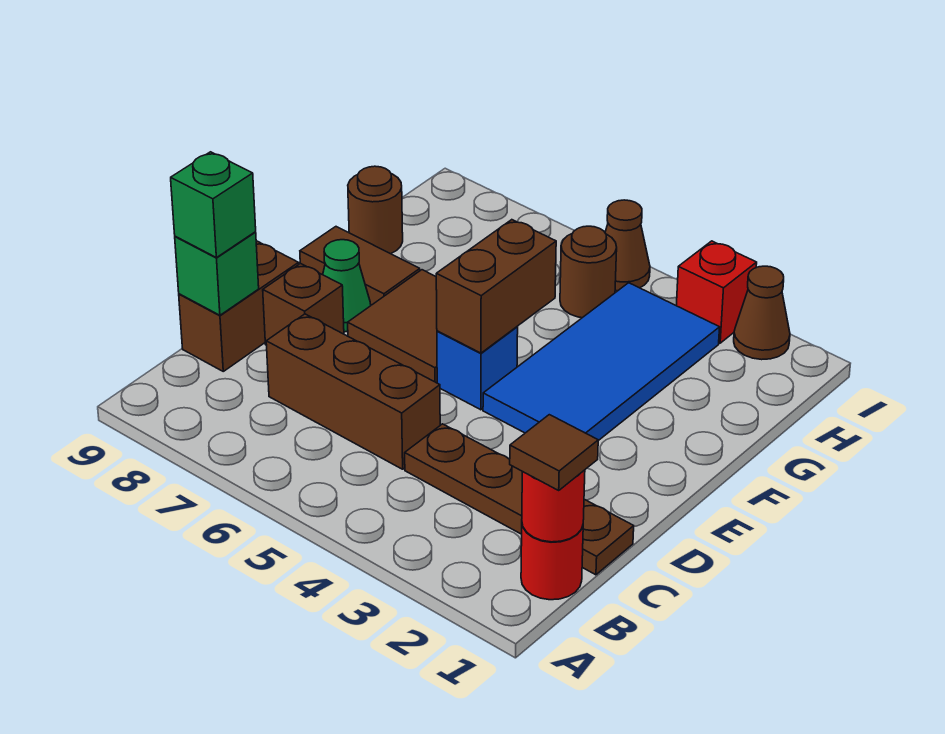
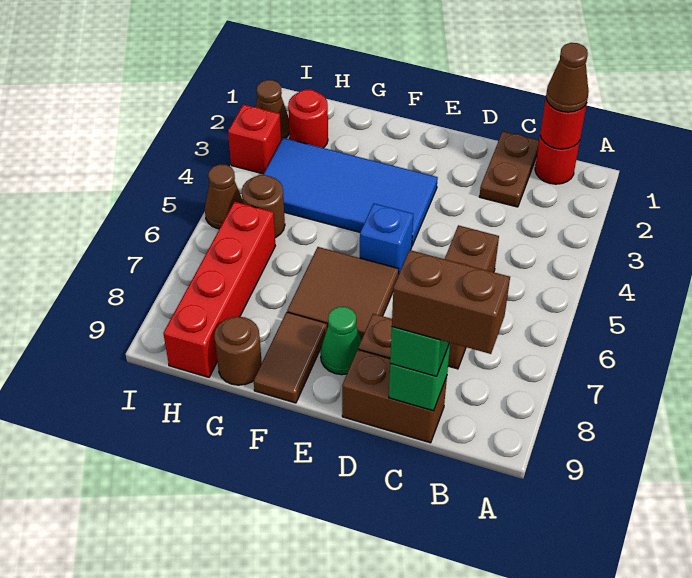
brown tile B1 level 3 -> brown cone B1 level 3
brown plate C1:C4 level 1 -> brown plate C1:C2 level 1
brown brick E5:F5 level 2 -> brown brick B9:C9 level 4
none -> red round brick H2 level 1
none -> red brick H6:H9 level 1

